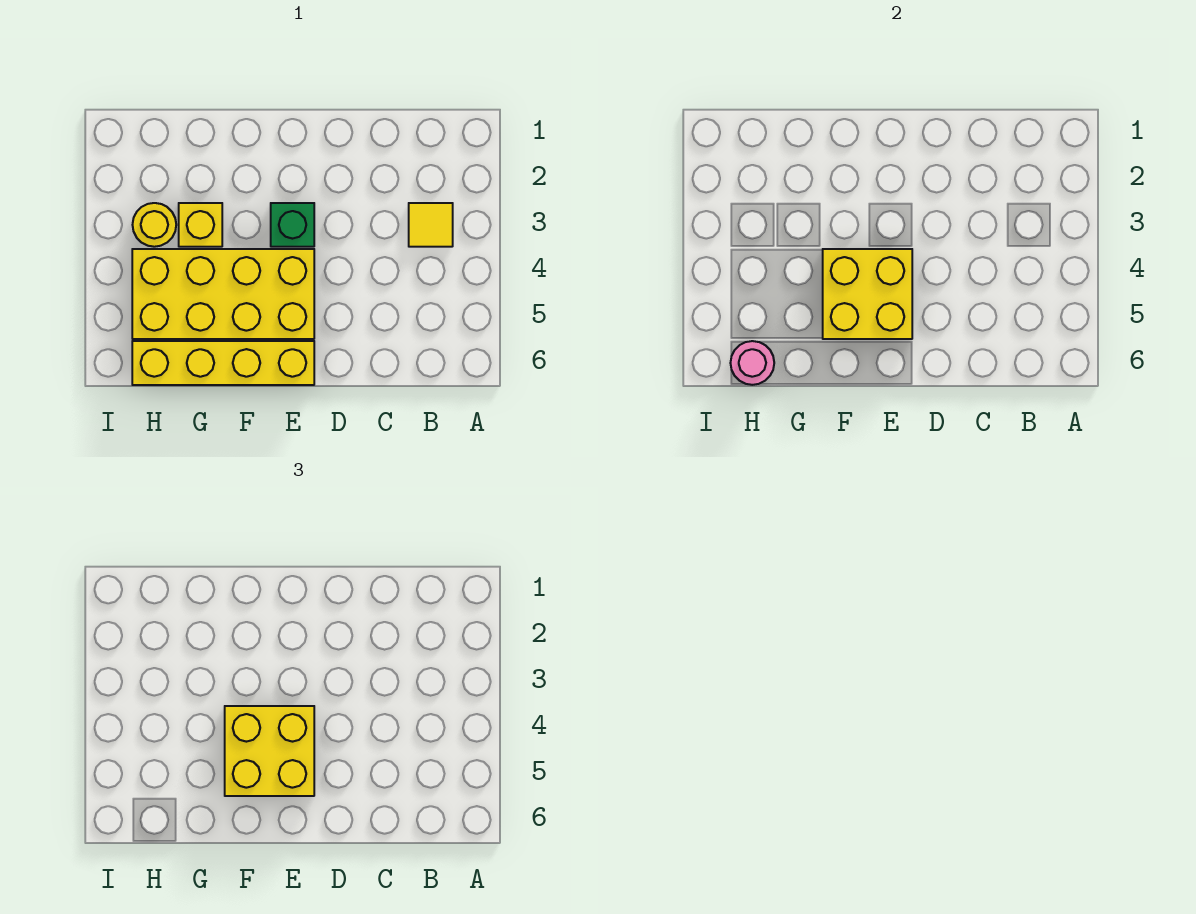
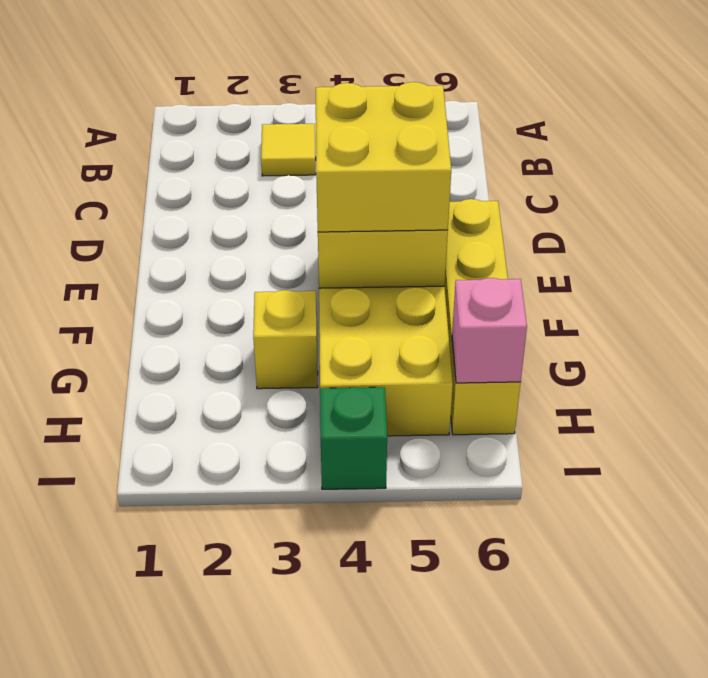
green brick E3 level 1 -> green brick I4 level 1
yellow round brick H3 level 1 -> none
pink round brick H6 level 2 -> pink brick H6 level 2

